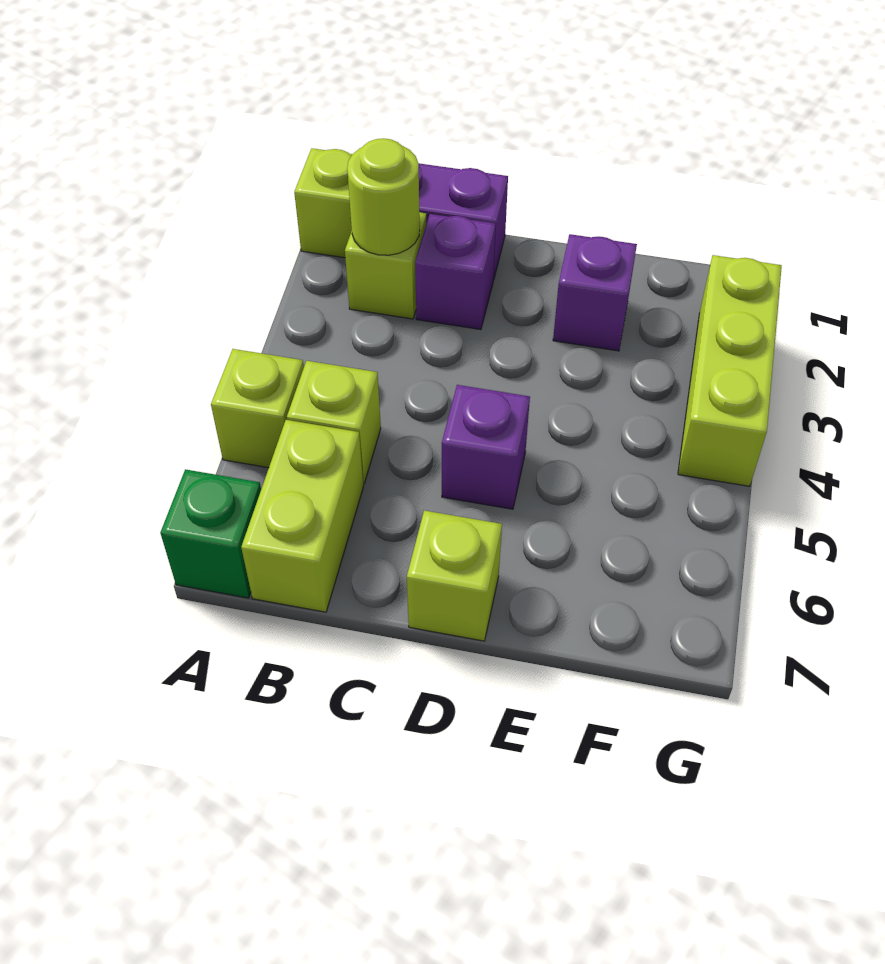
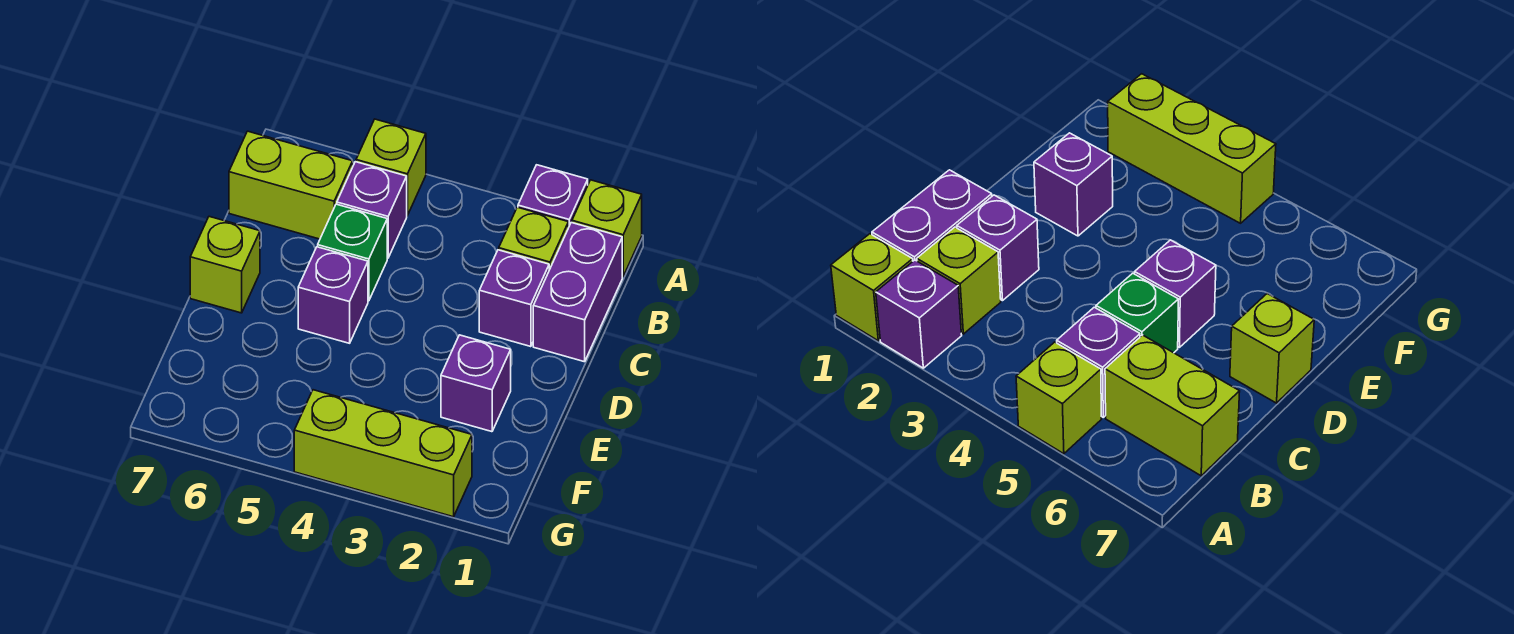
none -> purple brick A2 level 1
green brick A7 level 1 -> green brick C5 level 1
lime round brick B2 level 2 -> none
lime brick B5 level 1 -> purple brick B5 level 1

